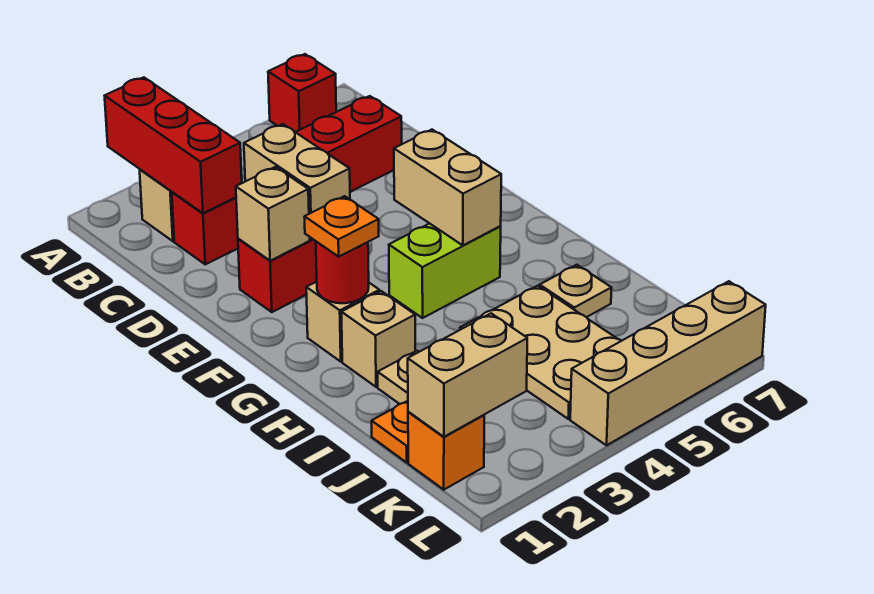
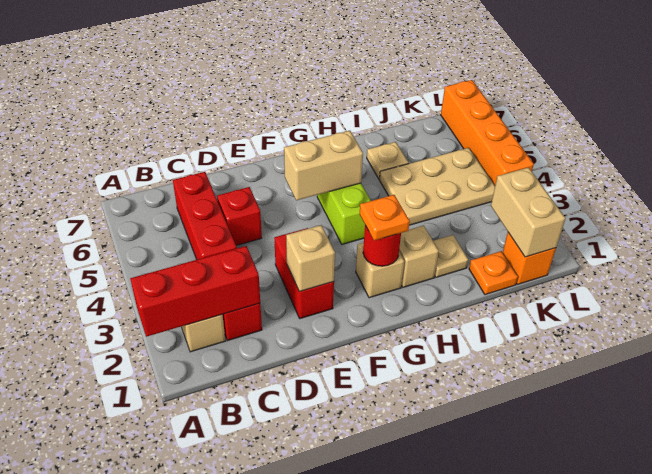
red brick A6 level 1 -> red brick D5 level 1
tan brick D3:E3 level 2 -> none
tan brick L4:L7 level 1 -> orange brick L4:L7 level 1

